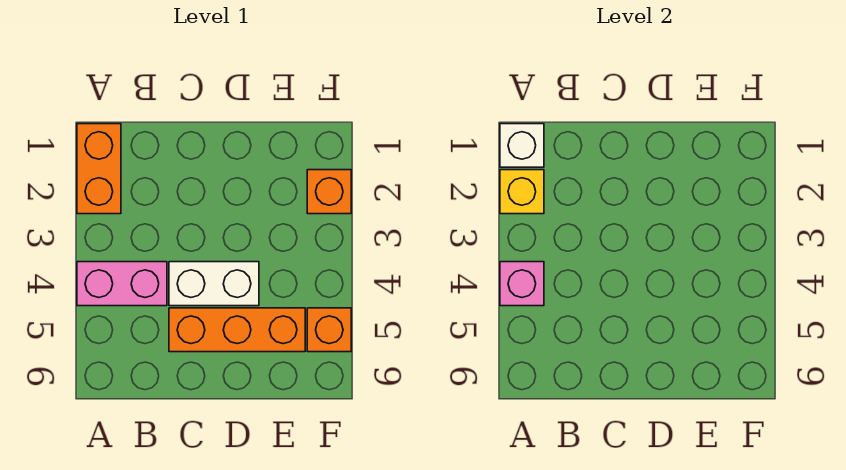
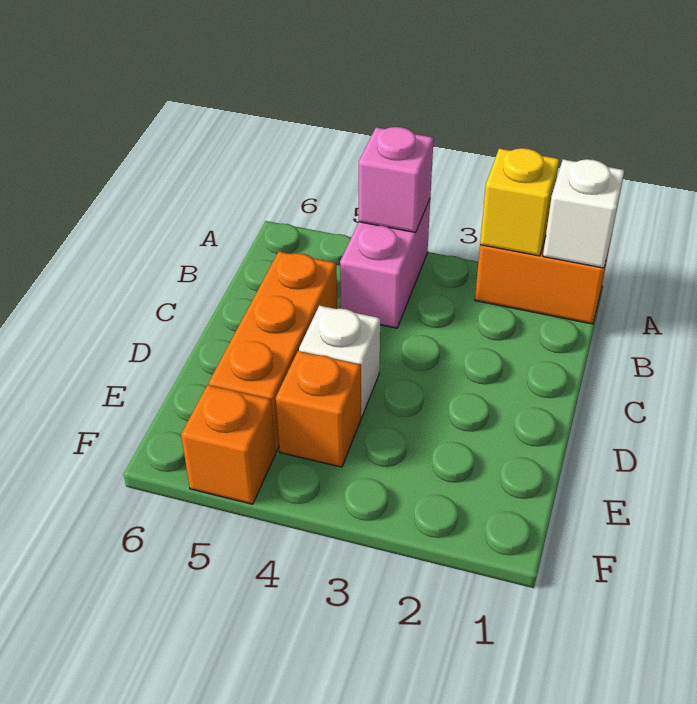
white brick C4:D4 level 1 -> white brick D4 level 1
orange brick F2 level 1 -> orange brick E4 level 1

